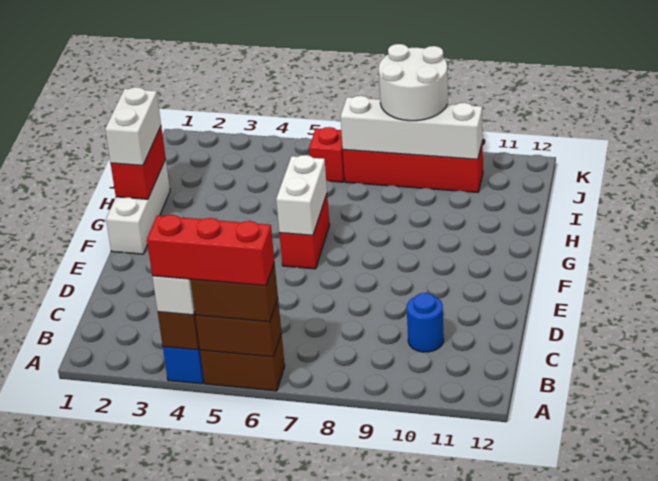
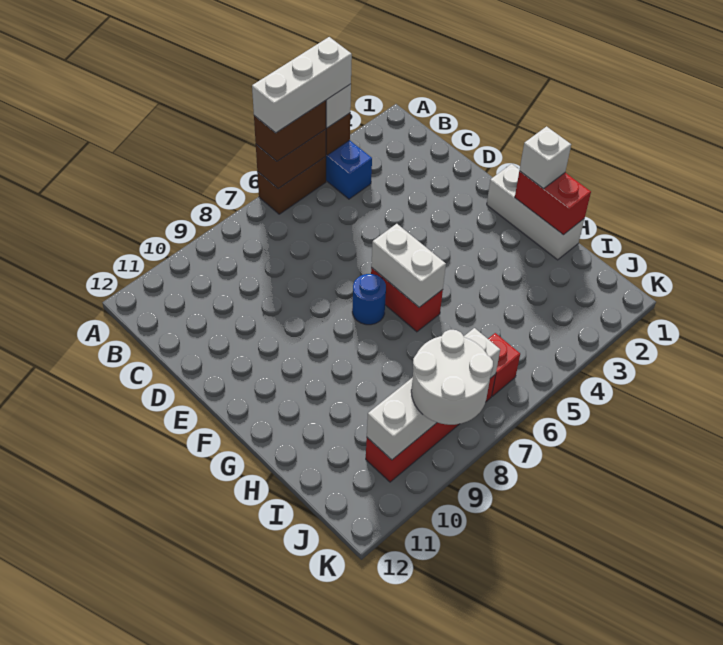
red brick A4:A6 level 4 -> white brick A4:A6 level 4
blue round brick C10 level 1 -> blue round brick F7 level 1
white brick G1:H1 level 3 -> white brick G1 level 3

